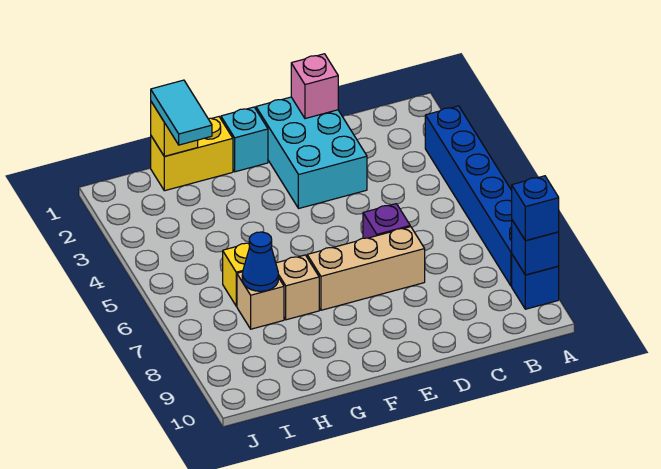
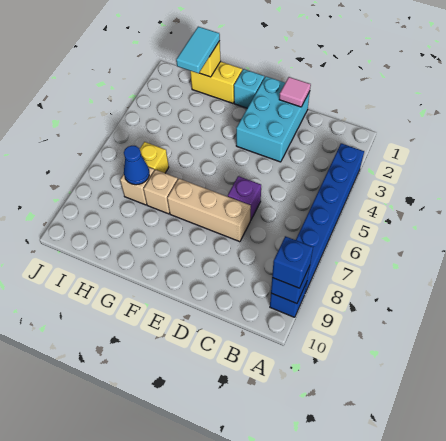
pink brick D1 level 2 -> pink tile D1 level 2

